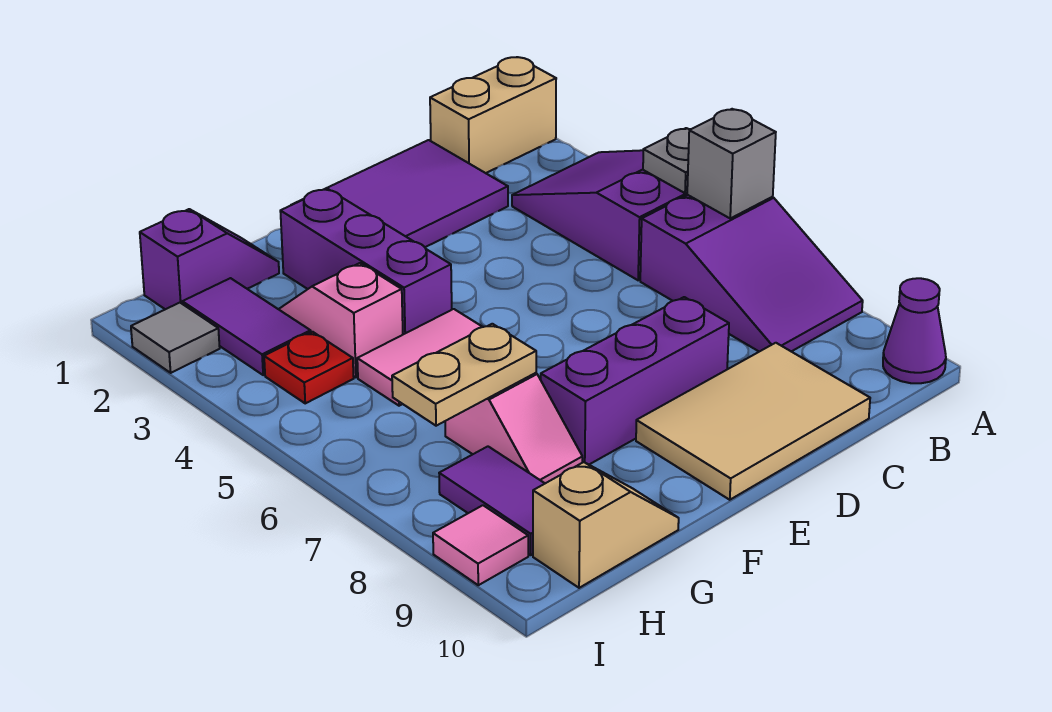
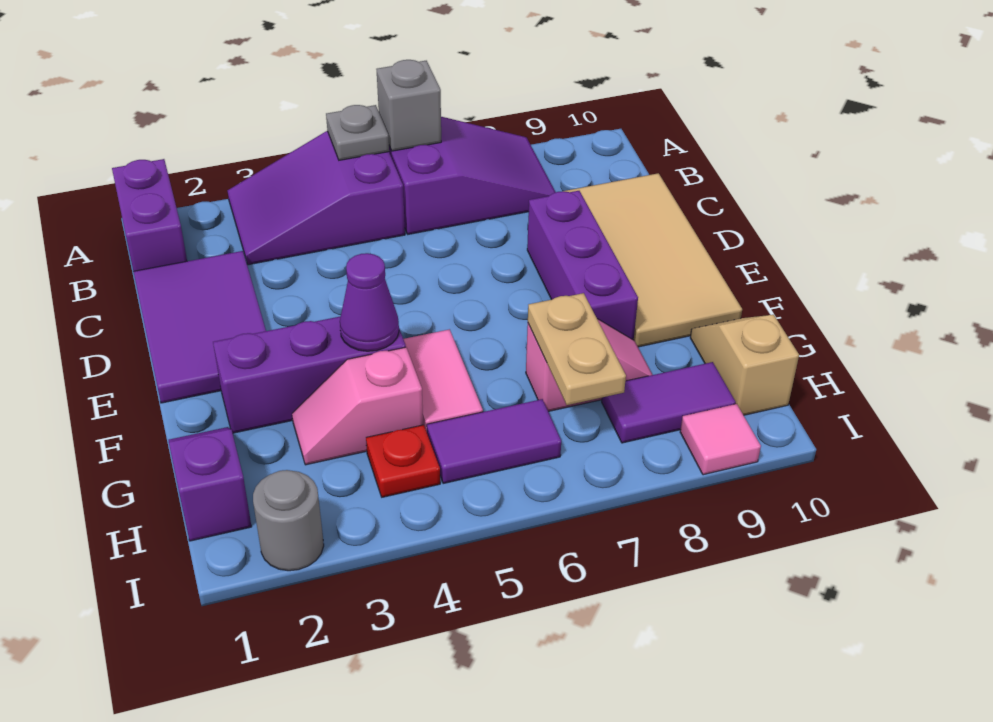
tan brick A1:B1 level 1 -> purple brick A1:B1 level 1
purple cone A10 level 1 -> purple cone F4 level 2
tan tile C9:E10 level 1 -> tan tile C9:F10 level 1
purple tile H2:H3 level 1 -> purple tile H5:H6 level 1
grey tile I2 level 1 -> grey round brick I2 level 1

